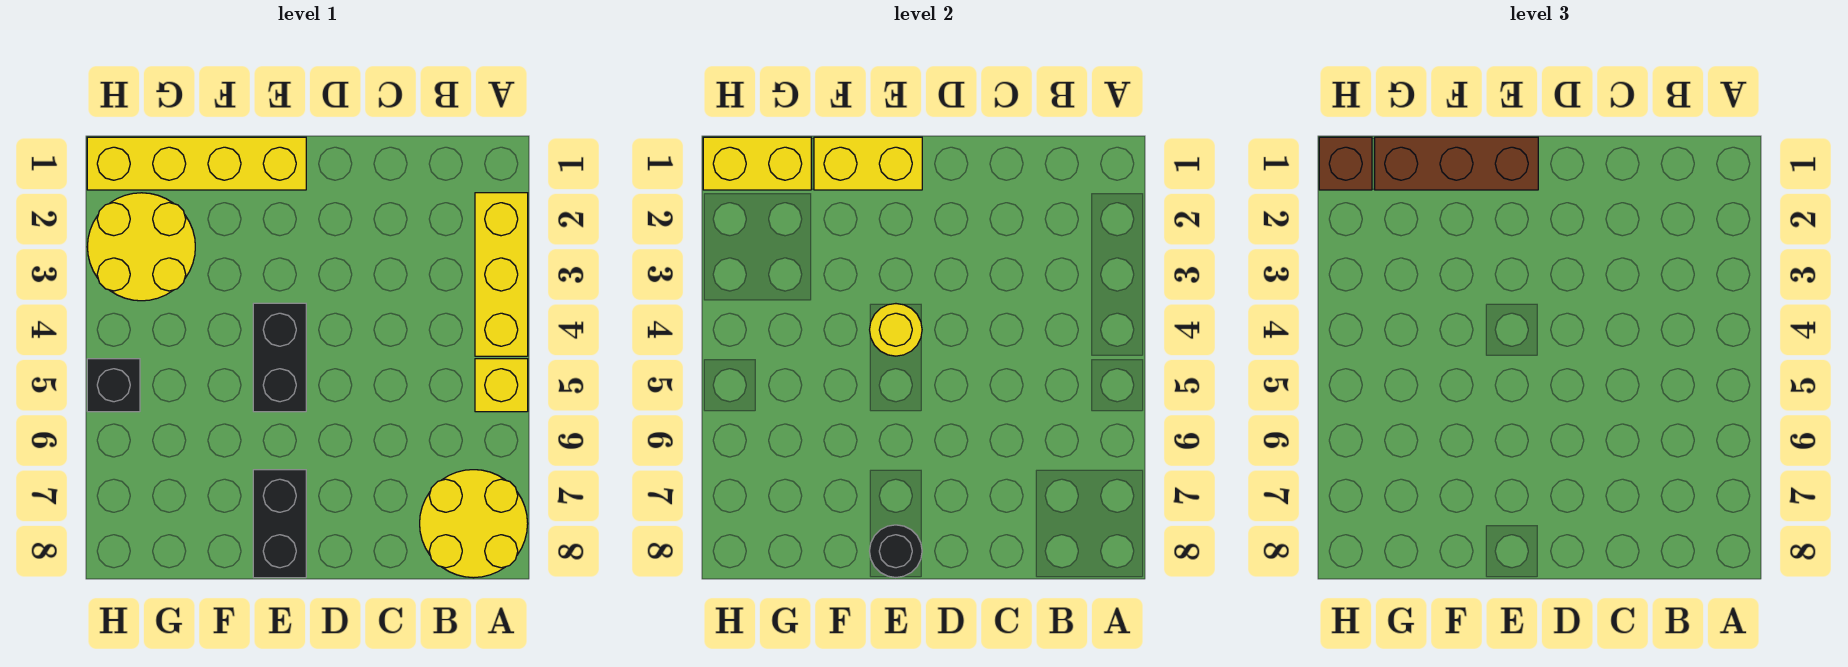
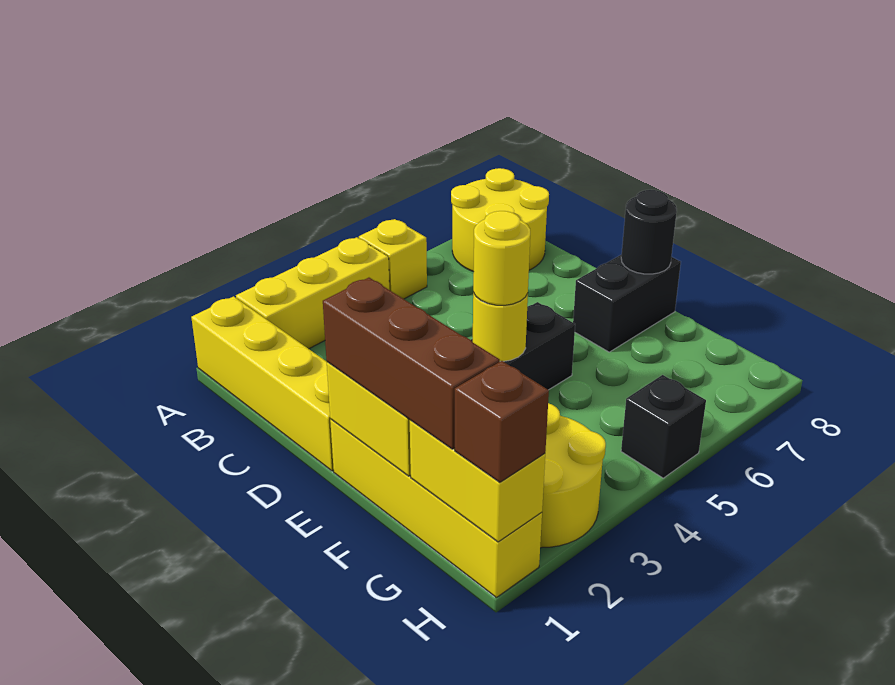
none -> yellow brick A1:D1 level 1
none -> yellow round brick E4 level 3

